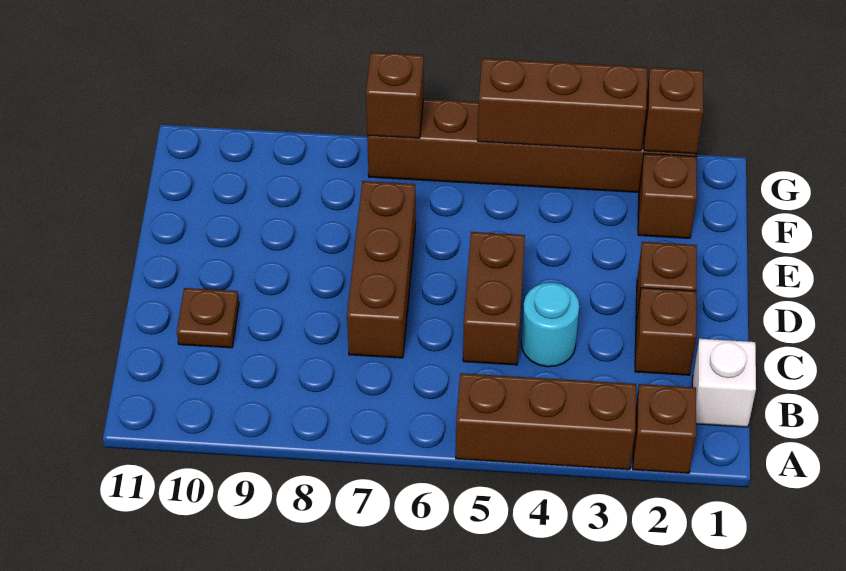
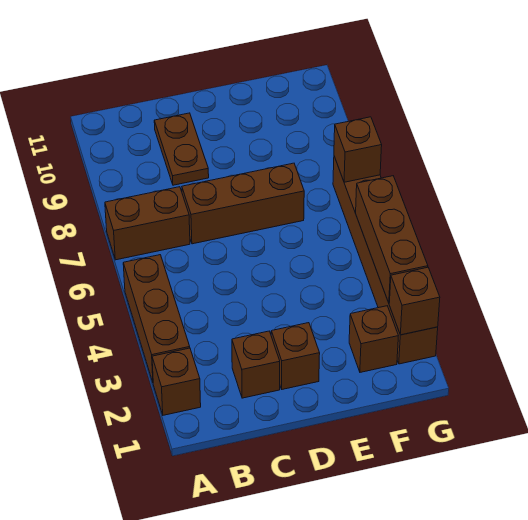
white brick B1 level 1 -> none
cyan round brick C4 level 1 -> none
brown brick C5:D5 level 1 -> brown brick A7:B7 level 1
brown plate C10 level 1 -> brown plate C9:C10 level 1

